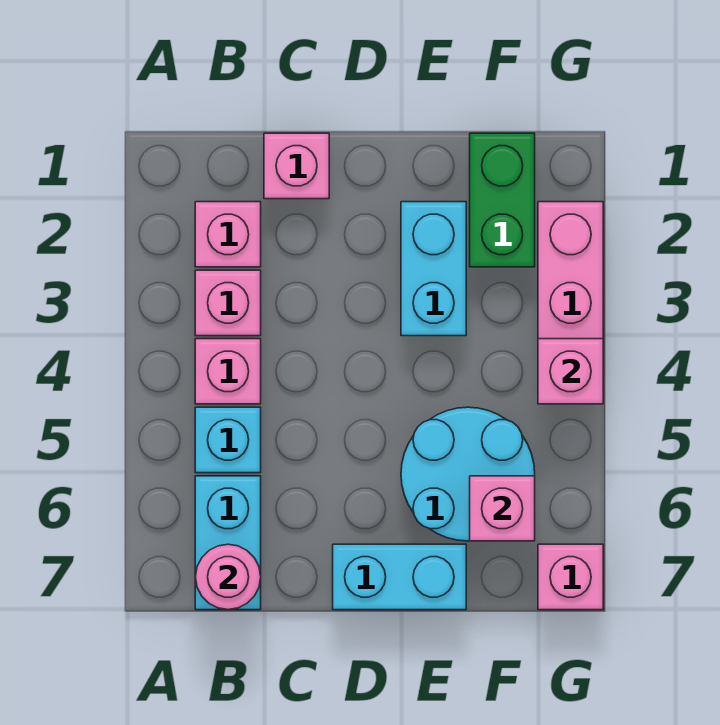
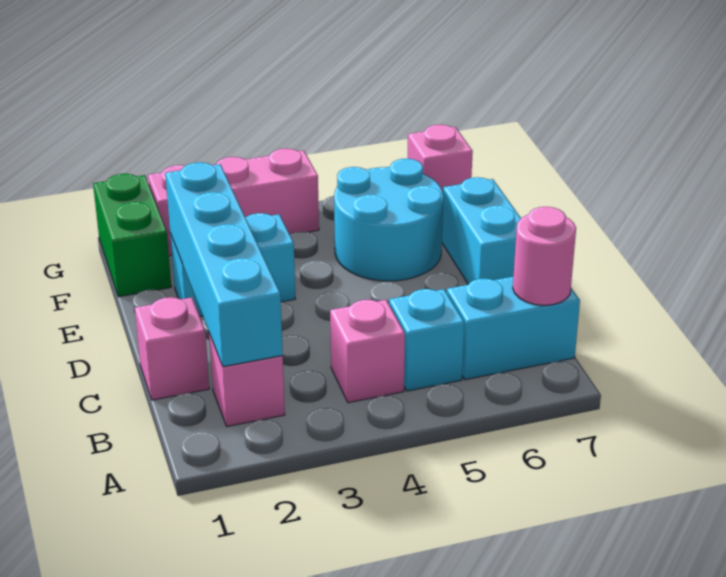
none -> cyan brick B2:E2 level 2
pink brick B3 level 1 -> none
green brick F1:F2 level 1 -> green brick F1:G1 level 1
pink brick F6 level 2 -> none
pink brick G4 level 2 -> none

